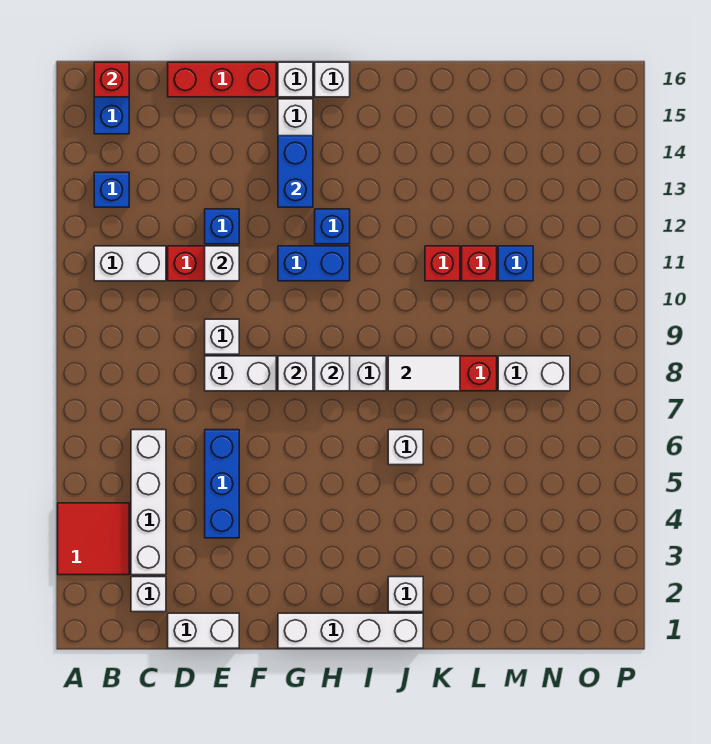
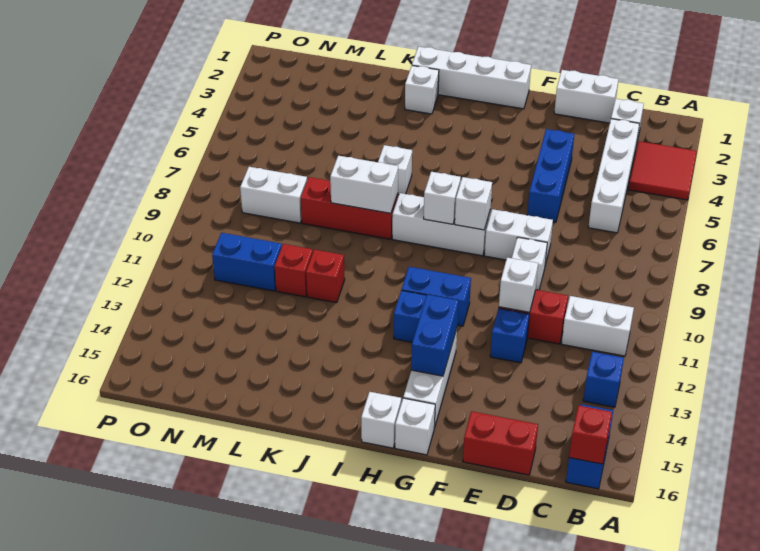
red brick D16:F16 level 1 -> red brick D16:E16 level 1
white tile J8:K8 level 2 -> white brick J8:K8 level 2
blue brick M11 level 1 -> blue brick M11:N11 level 1

